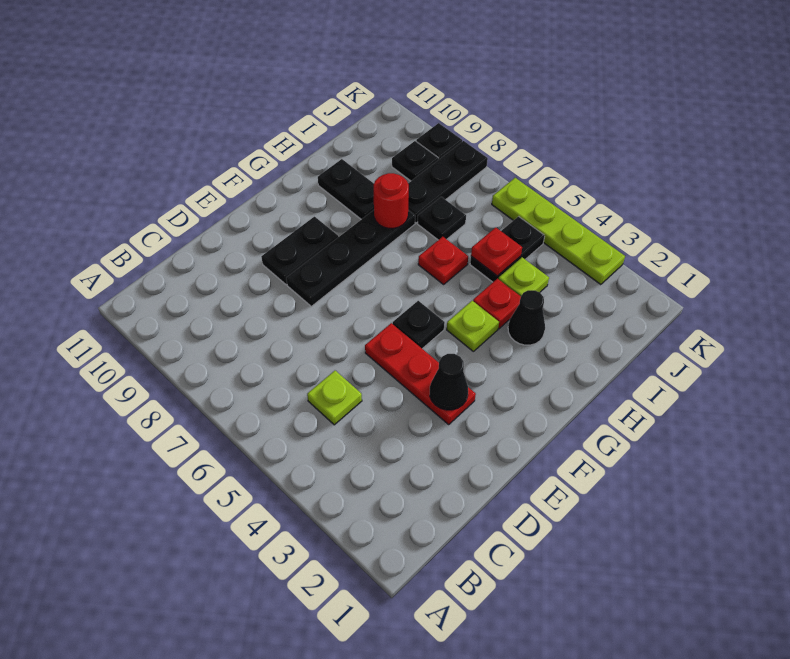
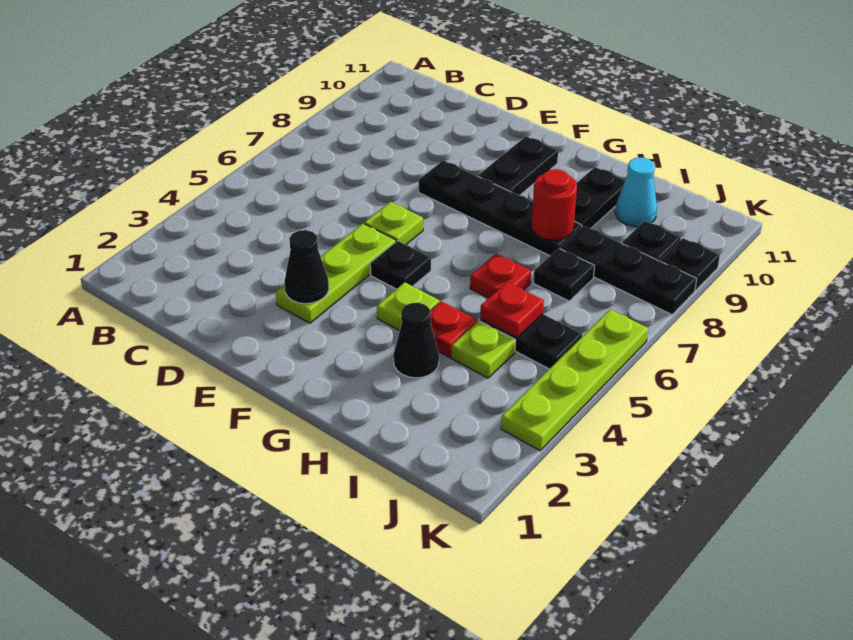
lime plate C5 level 1 -> lime plate E6 level 1
red plate E3:E5 level 1 -> lime plate E3:E5 level 1
black plate E9:F9 level 1 -> black plate F9:F10 level 1
none -> cyan cone I10 level 1

